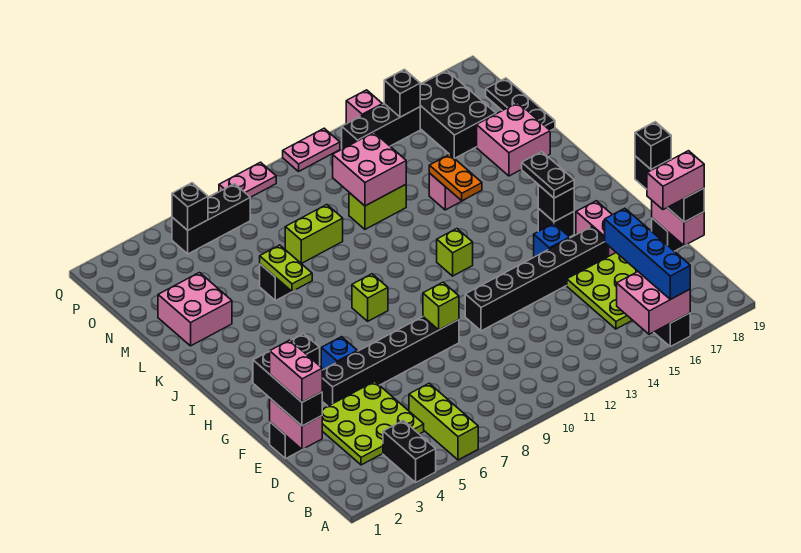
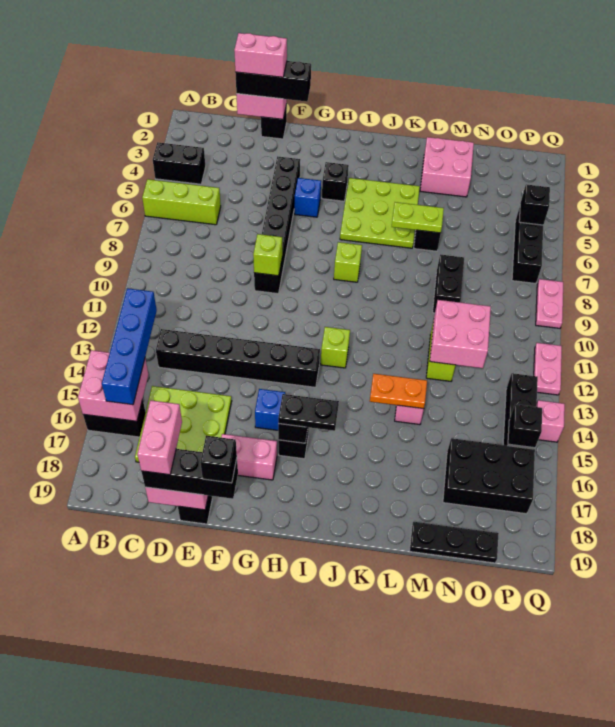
blue brick A16:D16 level 3 -> blue brick B13:B16 level 3
lime plate C3:E5 level 1 -> lime plate I4:K6 level 1
black brick F11:F16 level 1 -> black brick C13:H13 level 1
pink brick L17:M18 level 1 -> none
lime brick M8:M9 level 1 -> black brick M8:M9 level 1

